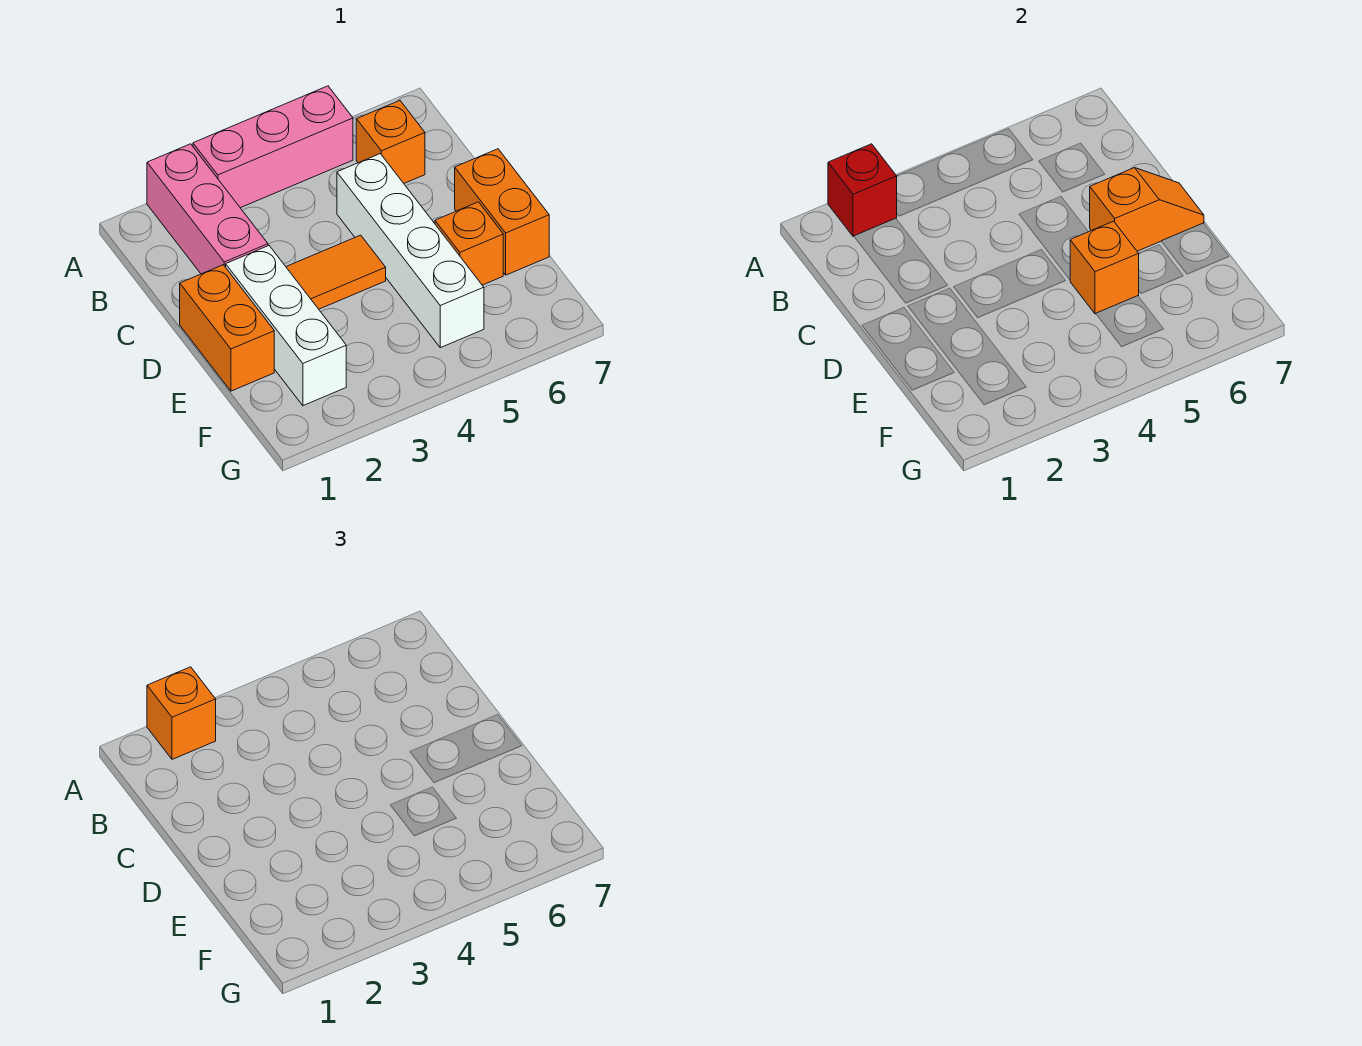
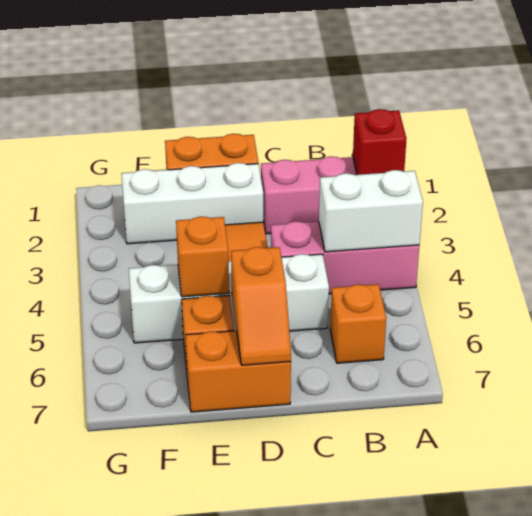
orange brick A2 level 3 -> none
pink brick A3:A5 level 1 -> pink brick A4:C4 level 1
none -> white brick A4:B4 level 2

